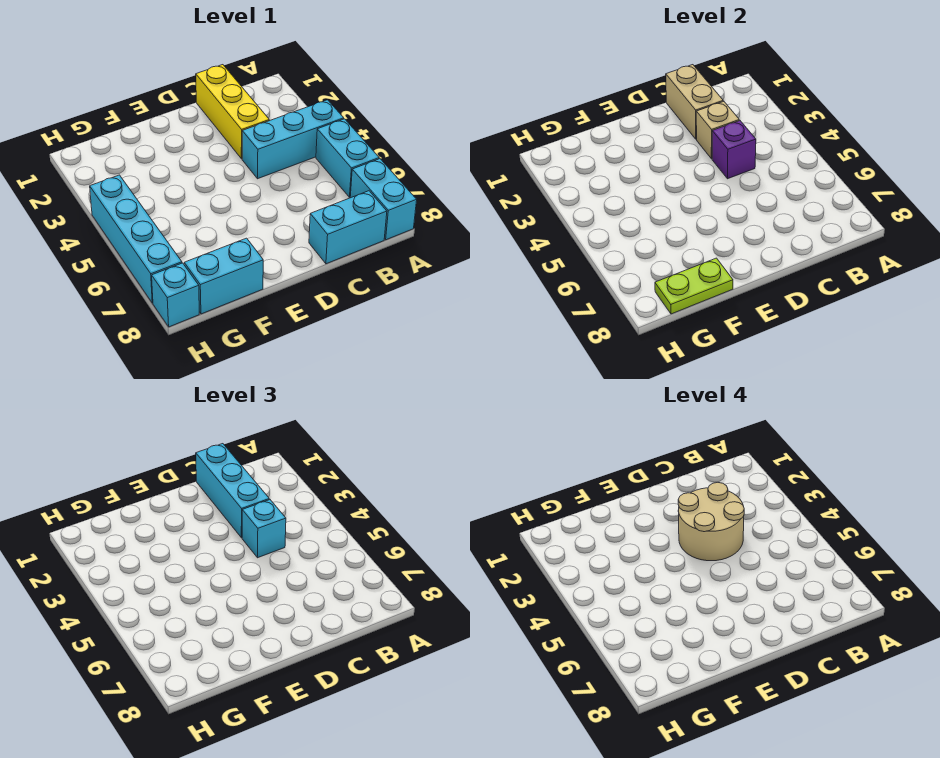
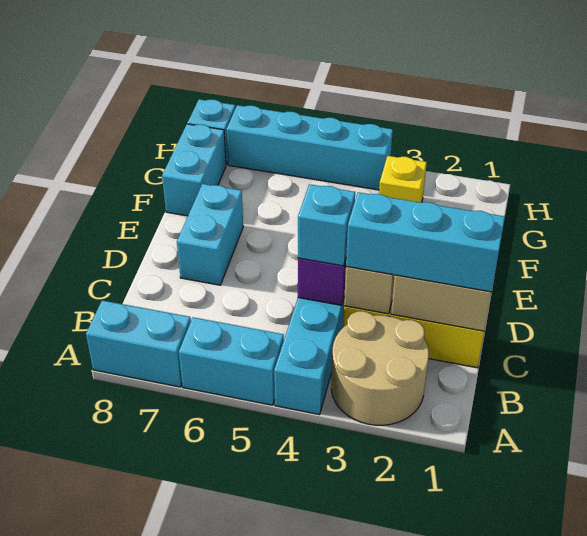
cyan brick B8:C8 level 1 -> cyan brick D7:E7 level 1
tan round brick C3:D4 level 4 -> tan round brick A2:B3 level 1
lime plate F8:G8 level 2 -> none
none -> yellow brick G3 level 1

